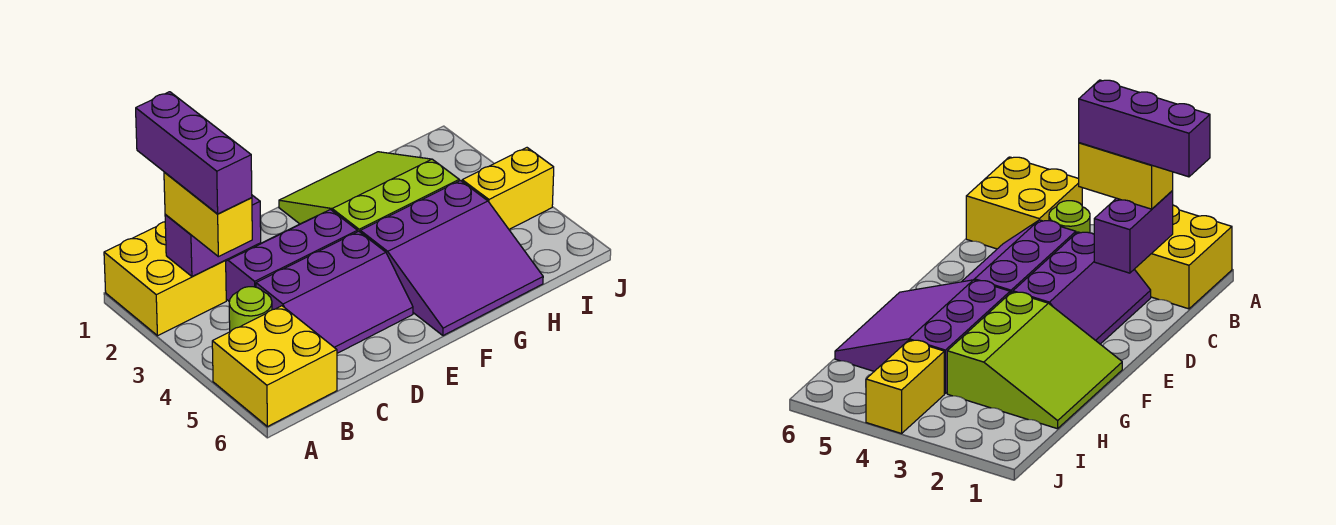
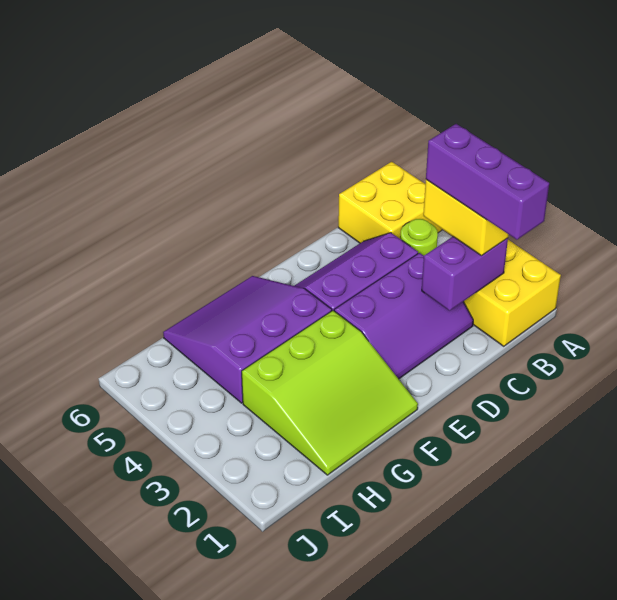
yellow brick I4:J4 level 1 -> none

